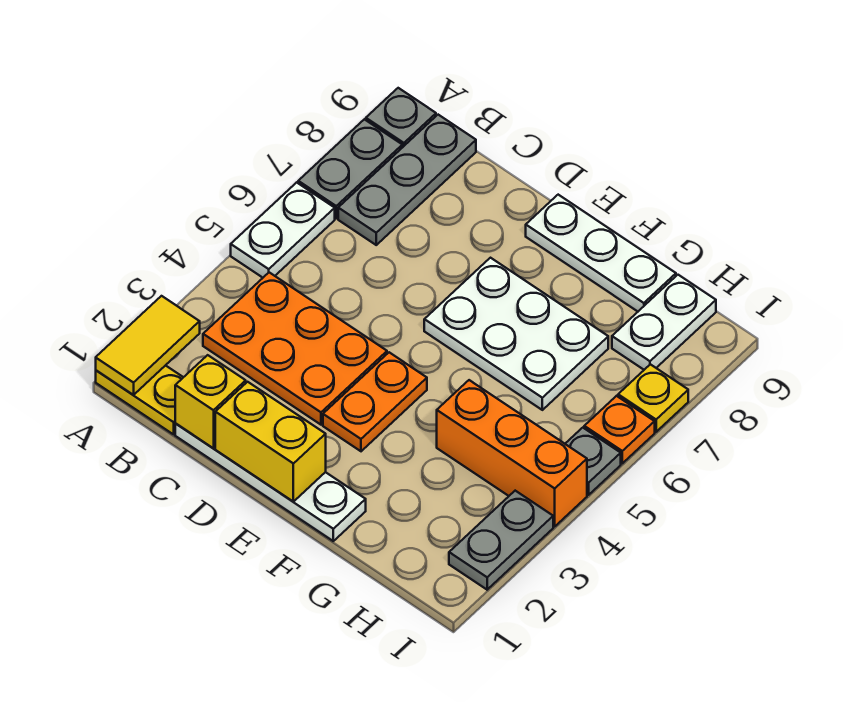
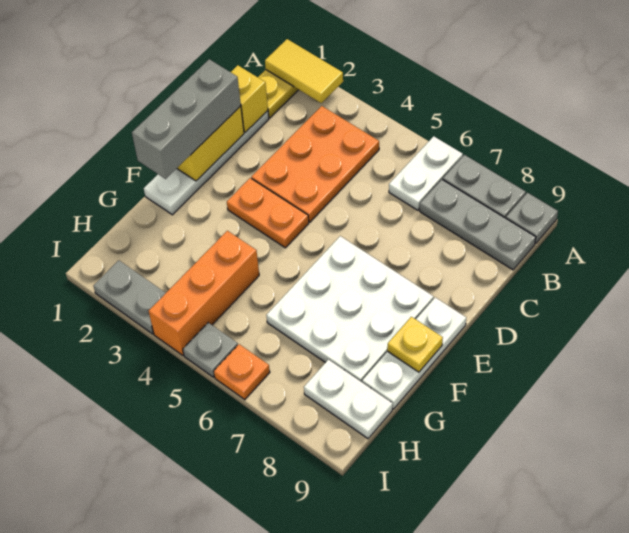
white plate A5:A6 level 1 -> white plate A6:B6 level 1
none -> grey brick D1:F1 level 3
white plate E6:G7 level 1 -> white plate E6:G8 level 1
yellow plate I7 level 1 -> yellow plate F9 level 2

